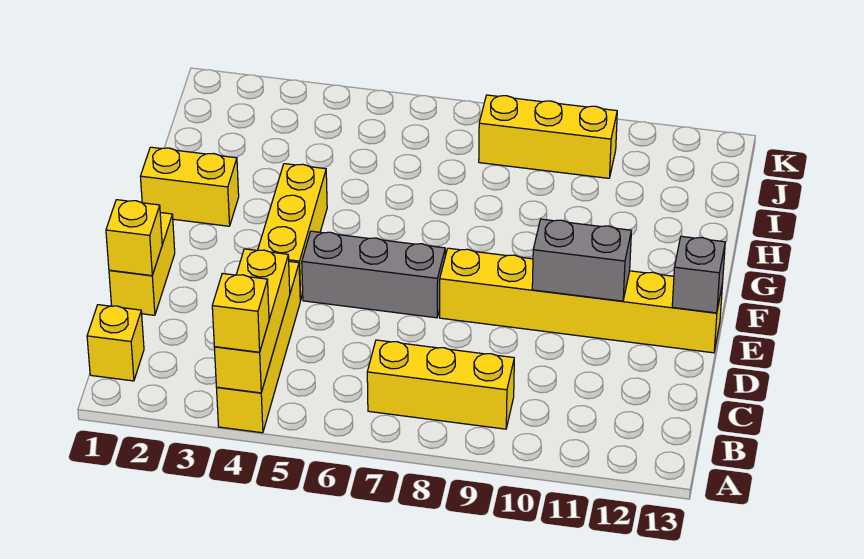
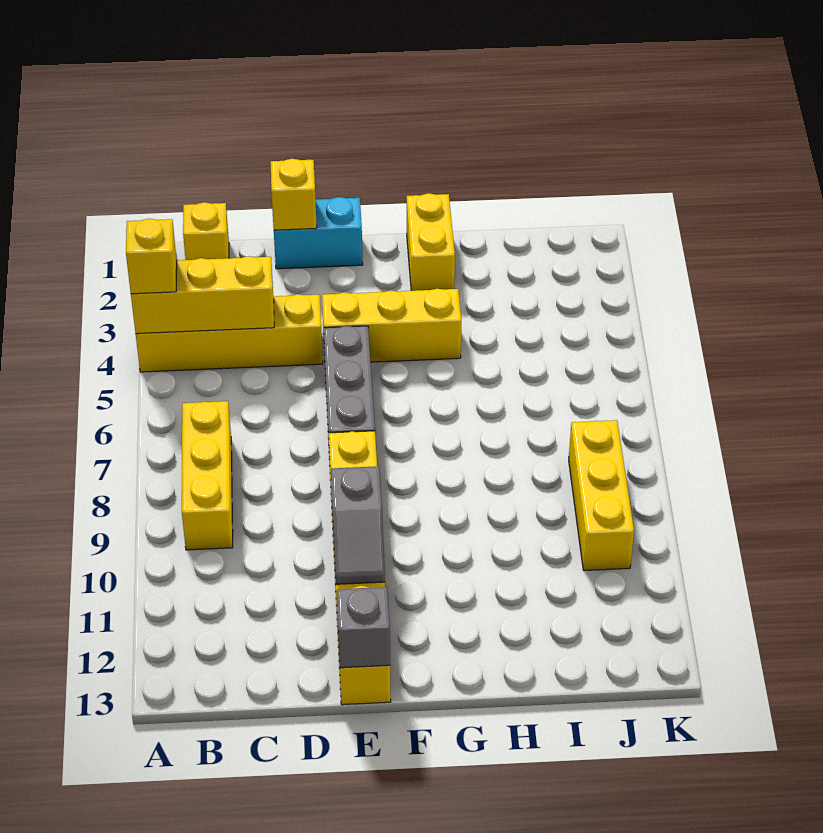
yellow brick D1:E1 level 1 -> cyan brick D1:E1 level 1
grey brick E10:E11 level 2 -> grey slope E10:E11 level 2 top 10

